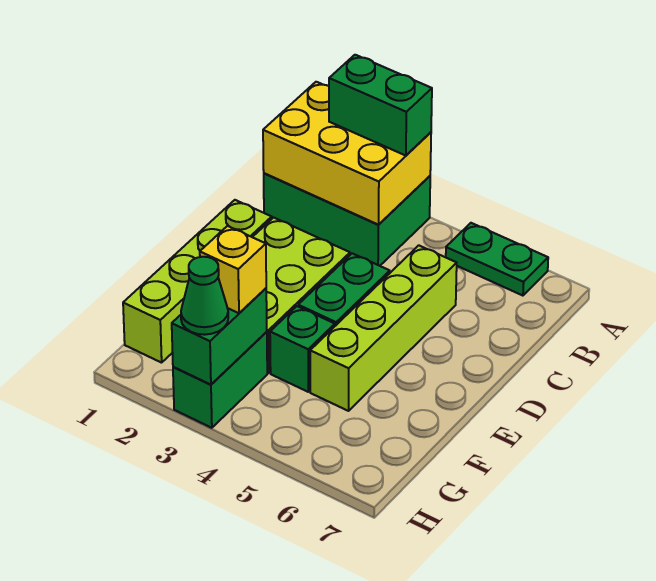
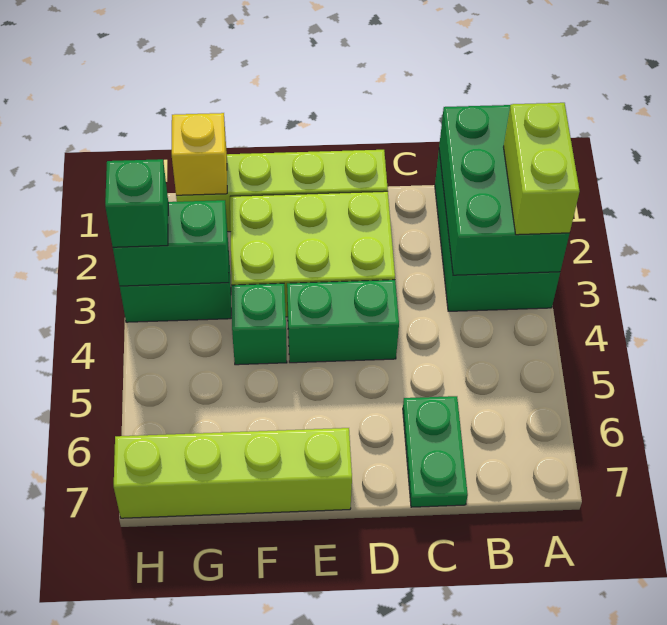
yellow brick A1:B3 level 2 -> green brick A1:B3 level 2
green brick A2:A3 level 3 -> lime brick A2:A3 level 3
green plate A5:A6 level 1 -> green plate C6:C7 level 1
lime brick C5:F5 level 1 -> lime brick E7:H7 level 1
yellow brick G3 level 3 -> yellow brick G1 level 2
green cone H3 level 3 -> green brick H3 level 3

